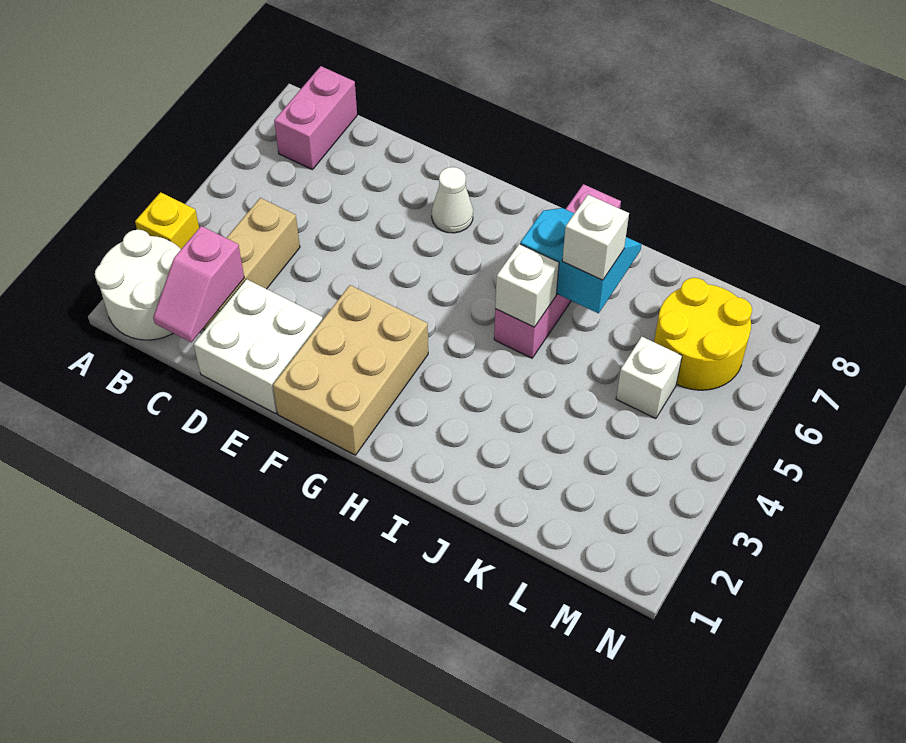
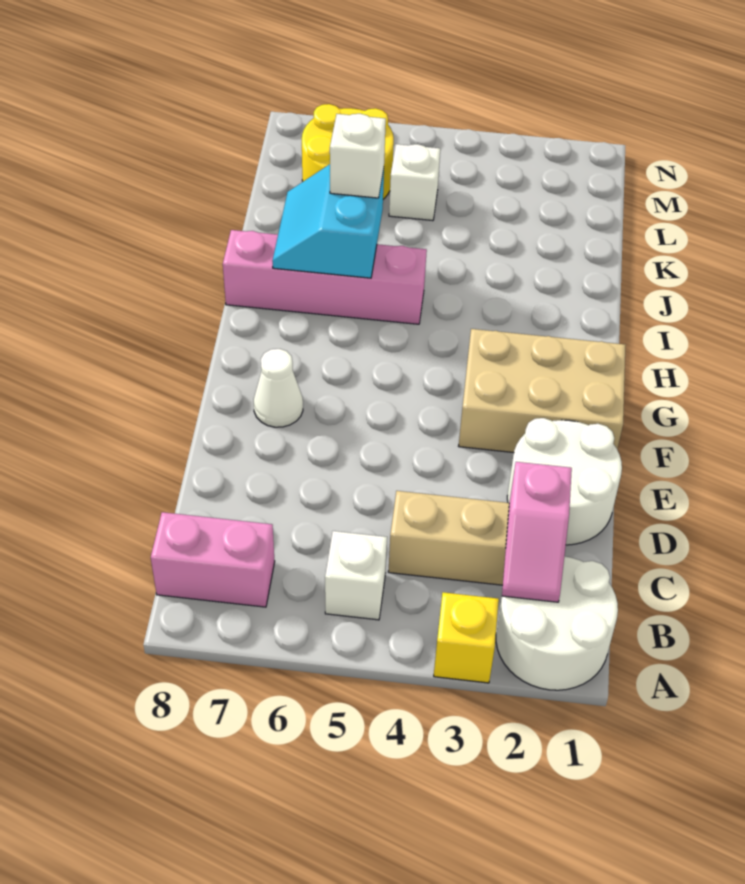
pink slope C1:C2 level 2 top 2 -> pink slope B2:C2 level 2 top C
white brick D1:E2 level 1 -> white round brick D1:E2 level 1
white brick I5 level 2 -> white brick B5 level 1

